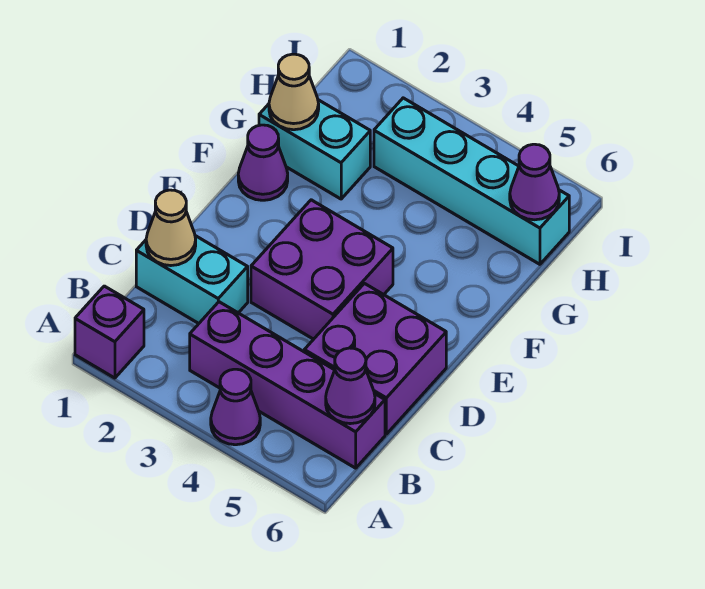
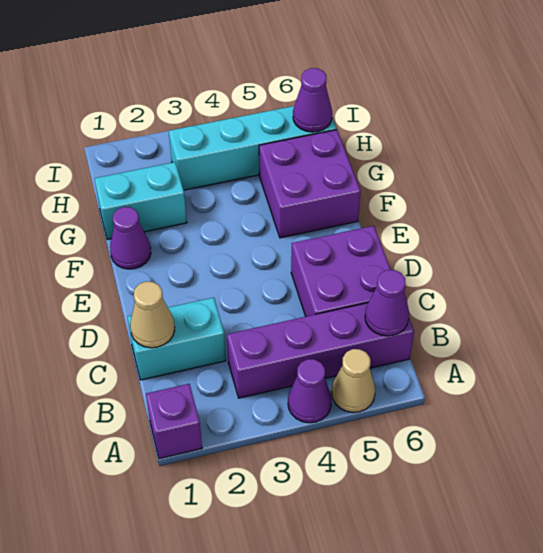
purple brick D3:E4 level 1 -> purple brick F5:G6 level 1
tan cone G1 level 2 -> tan cone A5 level 1

